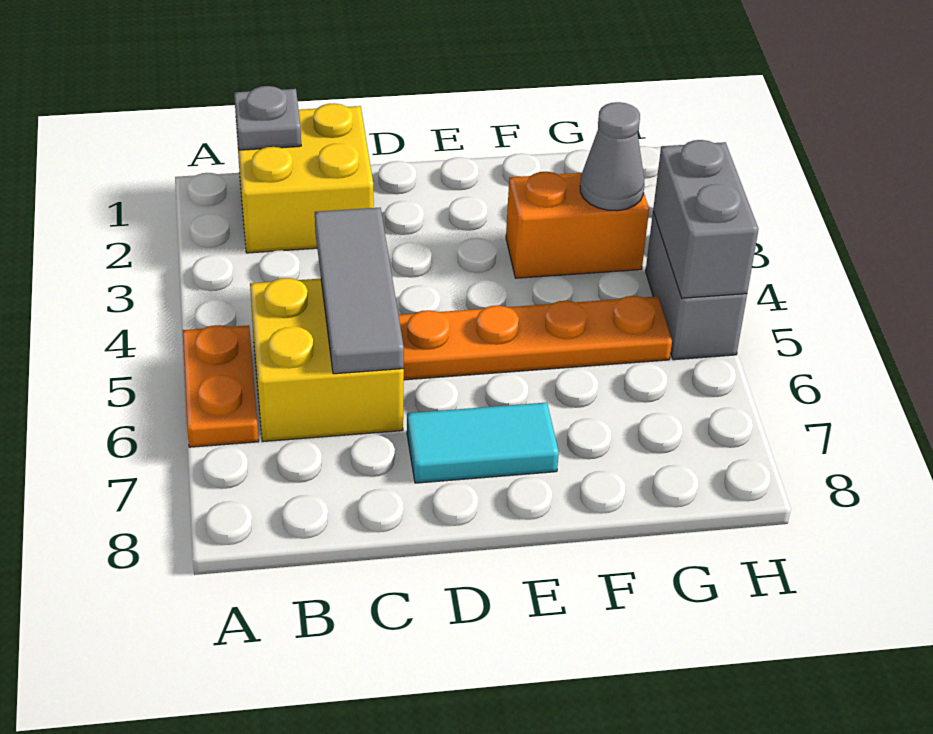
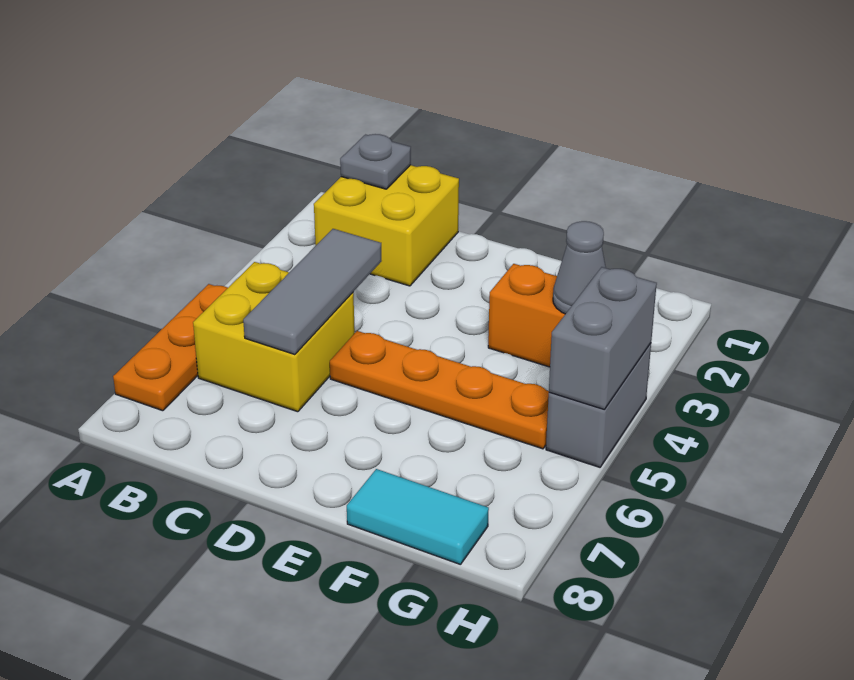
orange plate A5:A6 level 1 -> orange plate A5:A7 level 1
cyan tile D7:E7 level 1 -> cyan tile F8:G8 level 1

